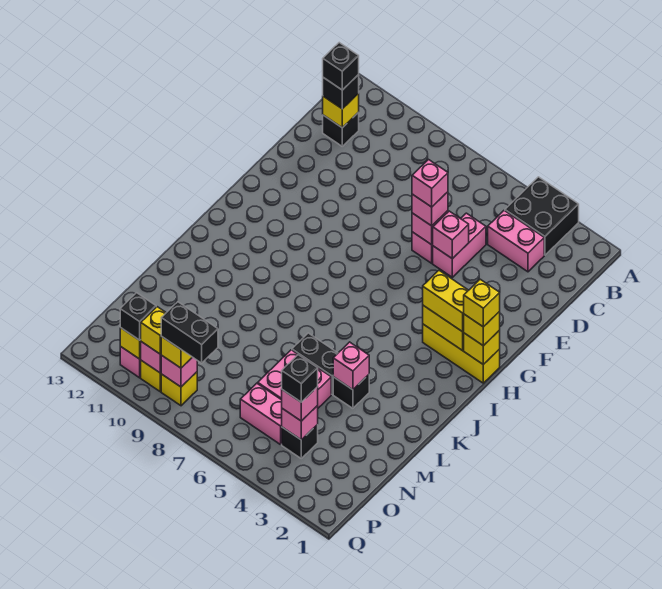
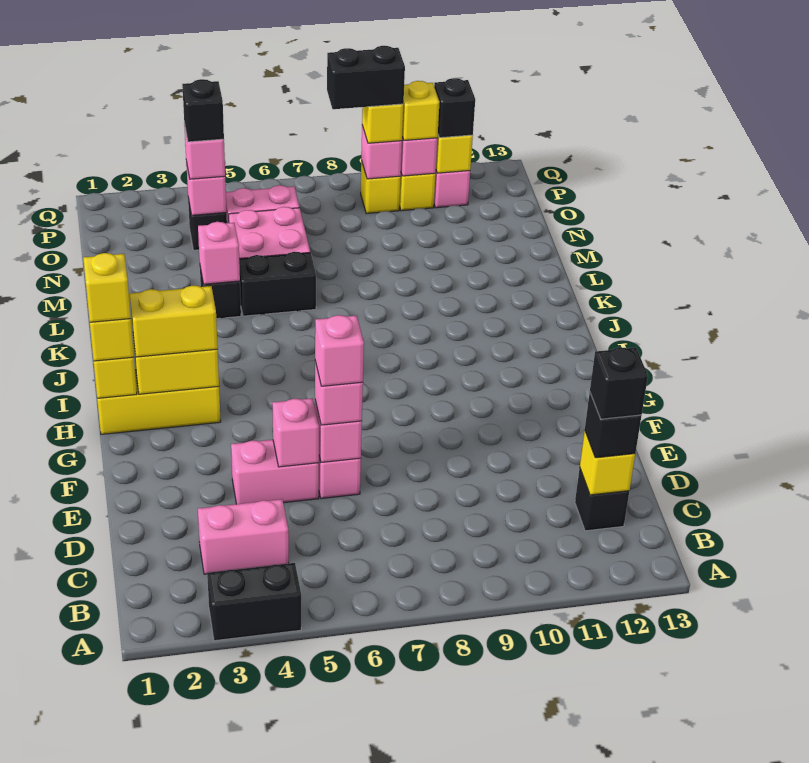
black brick A3:B4 level 1 -> black brick A3:A4 level 1
pink brick D5:E5 level 1 -> pink brick E4:E5 level 1

